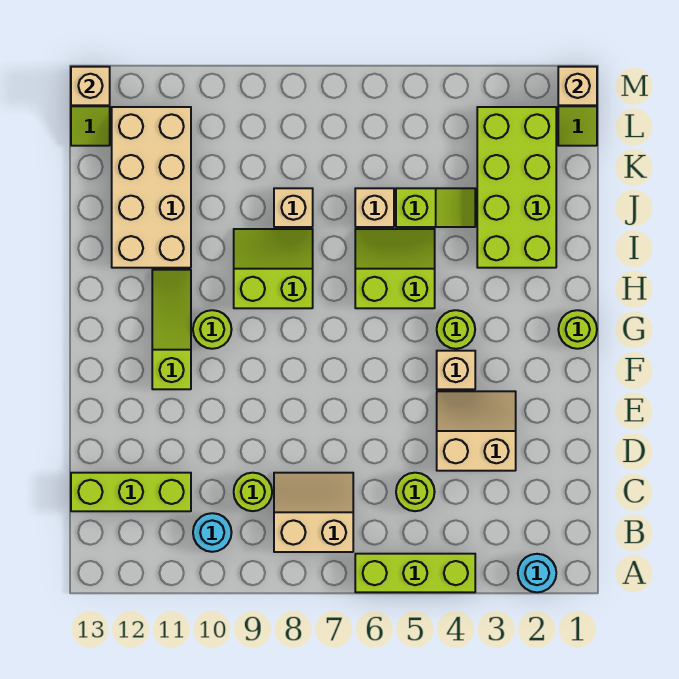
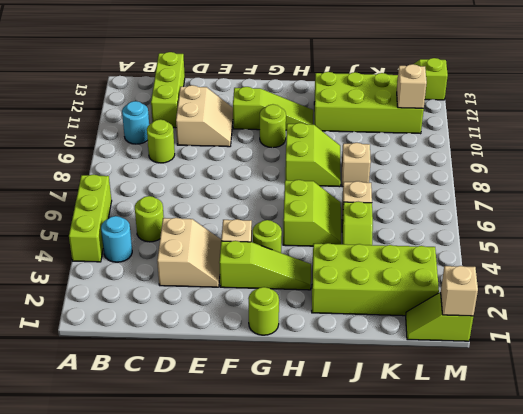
cyan round brick A2 level 1 -> cyan round brick B4 level 1
tan slope B7:C8 level 1 top B -> tan slope D10:E11 level 1 top D
none -> lime slope F3:H3 level 1 top F
tan brick I11:L12 level 1 -> lime brick I11:L12 level 1
tan brick M13 level 2 -> tan brick L11 level 2

